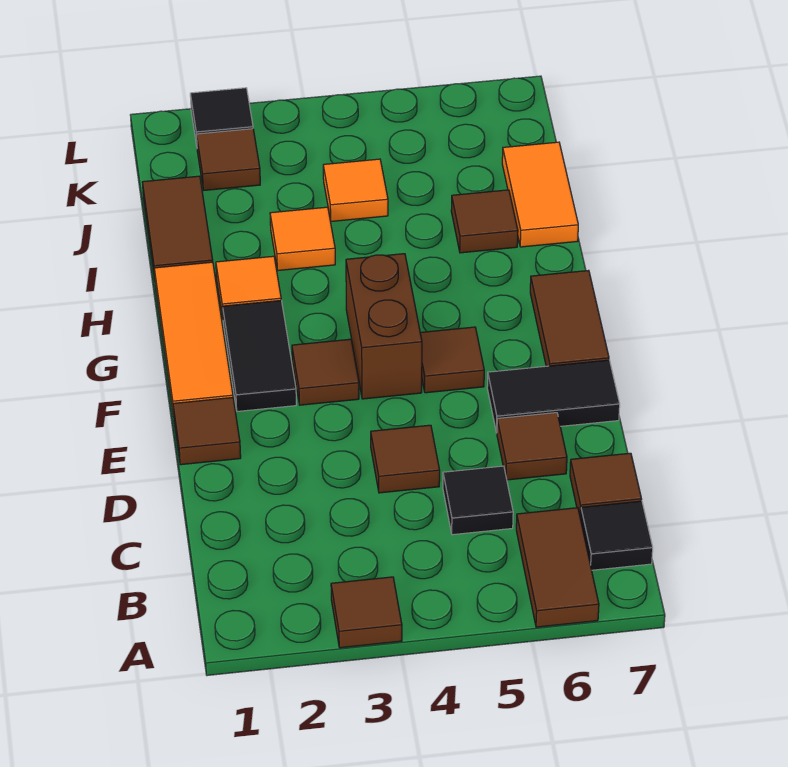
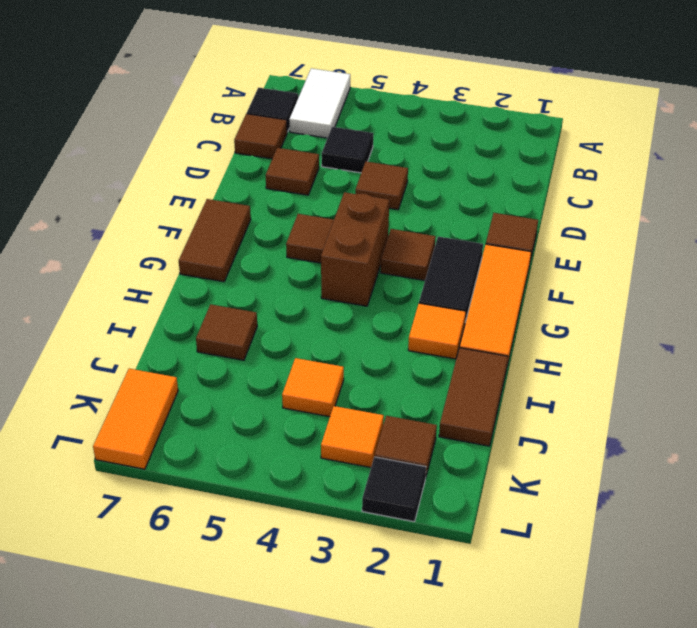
brown tile A3 level 1 -> none
brown tile A6:B6 level 1 -> white tile A6:B6 level 1
black tile E6:E7 level 1 -> none
orange tile I3 level 1 -> orange tile K3 level 1
orange tile I7:J7 level 1 -> orange tile K7:L7 level 1

